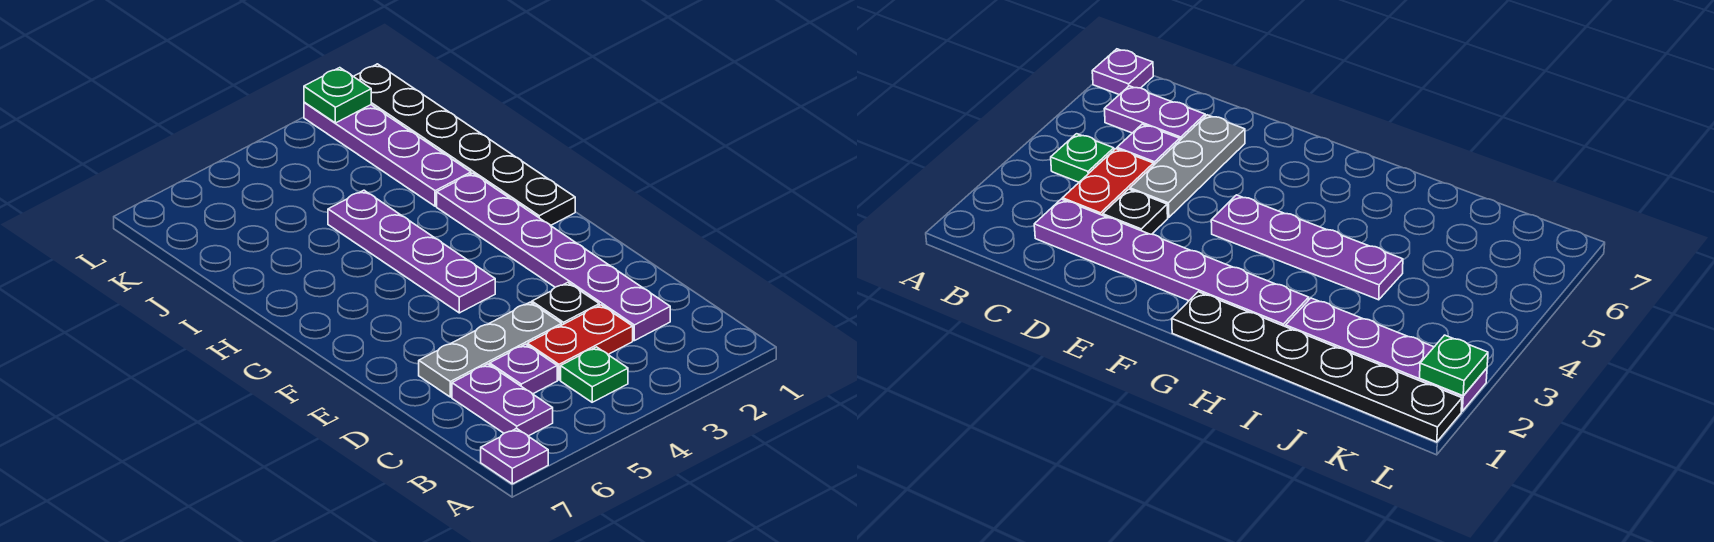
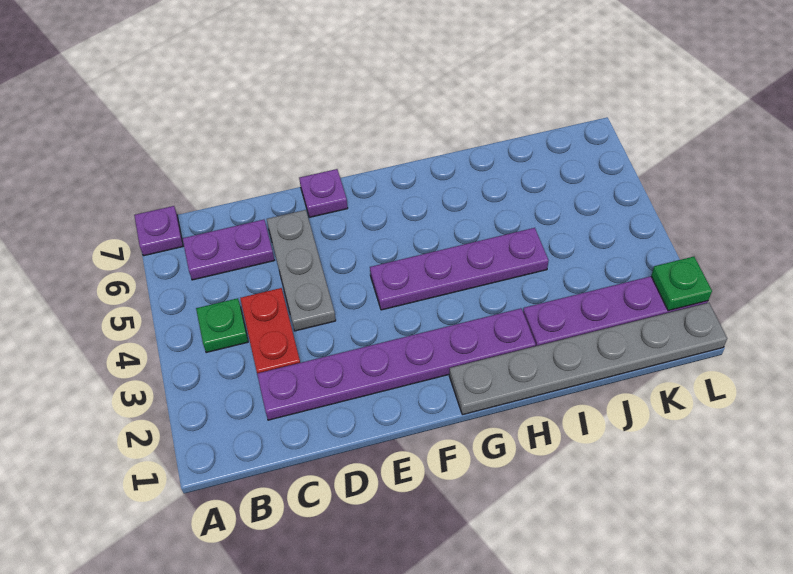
purple plate C5 level 1 -> purple plate E7 level 1
black plate D3 level 1 -> none
black plate G1:L1 level 1 -> grey plate G1:L1 level 1

